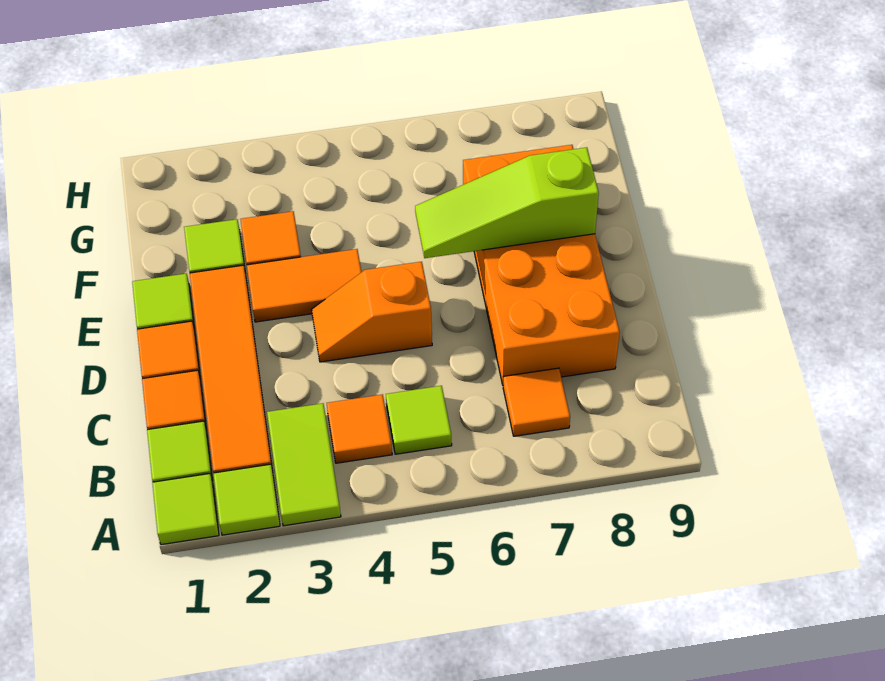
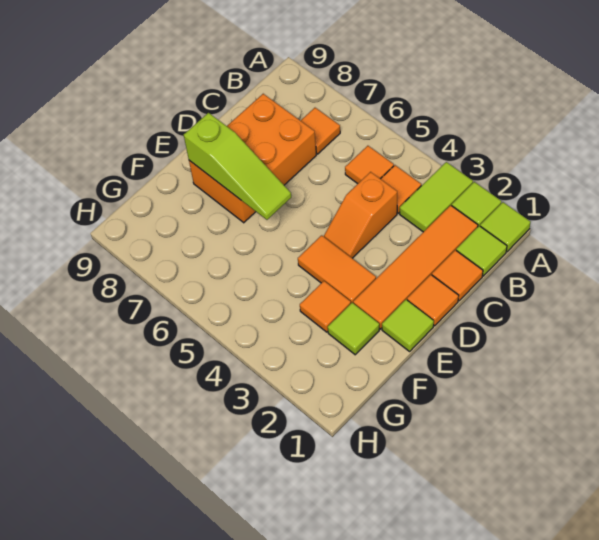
lime tile B5 level 1 -> orange tile B5 level 1
orange brick C7:F8 level 1 -> orange brick C7:E8 level 1
orange slope D4:D5 level 1 top 5 -> orange slope C4:D4 level 1 top C

